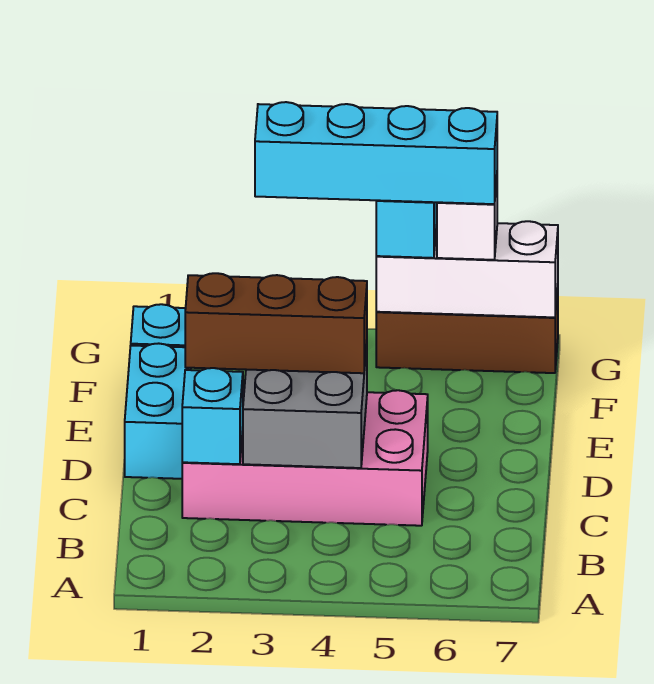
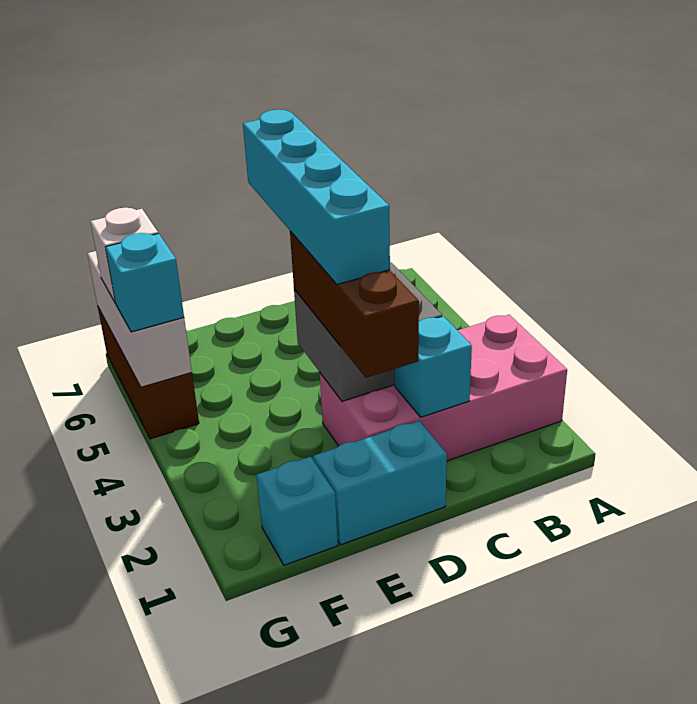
pink brick C2:D5 level 1 -> pink brick A2:D3 level 1
cyan brick G3:G6 level 4 -> cyan brick D3:D6 level 4

